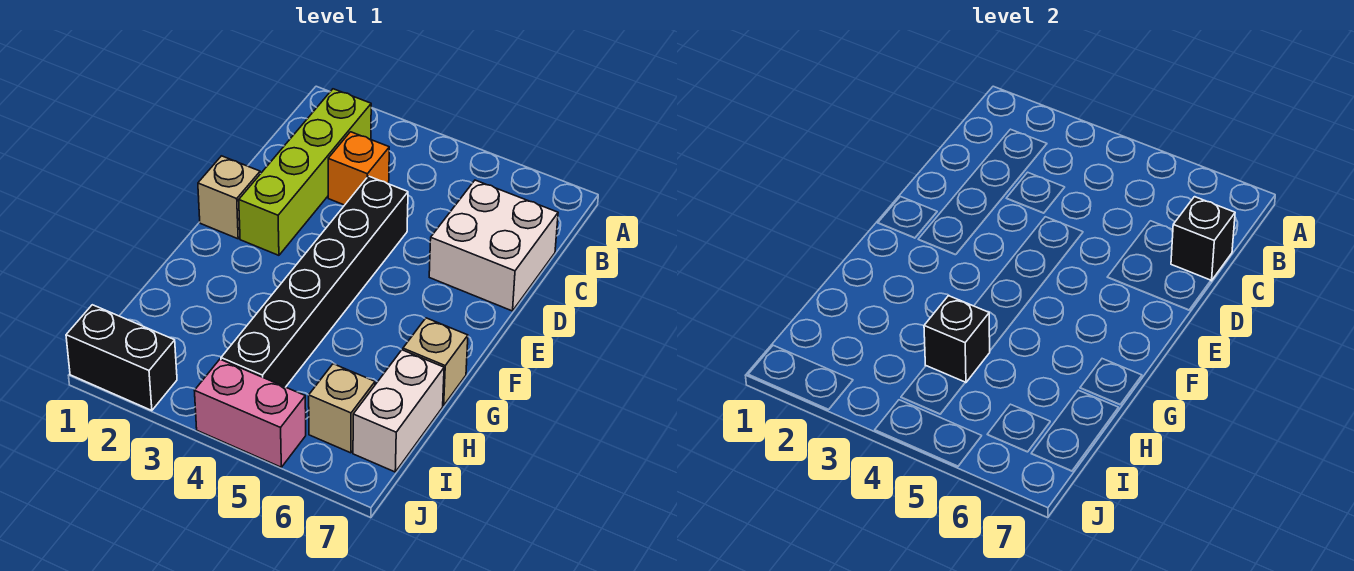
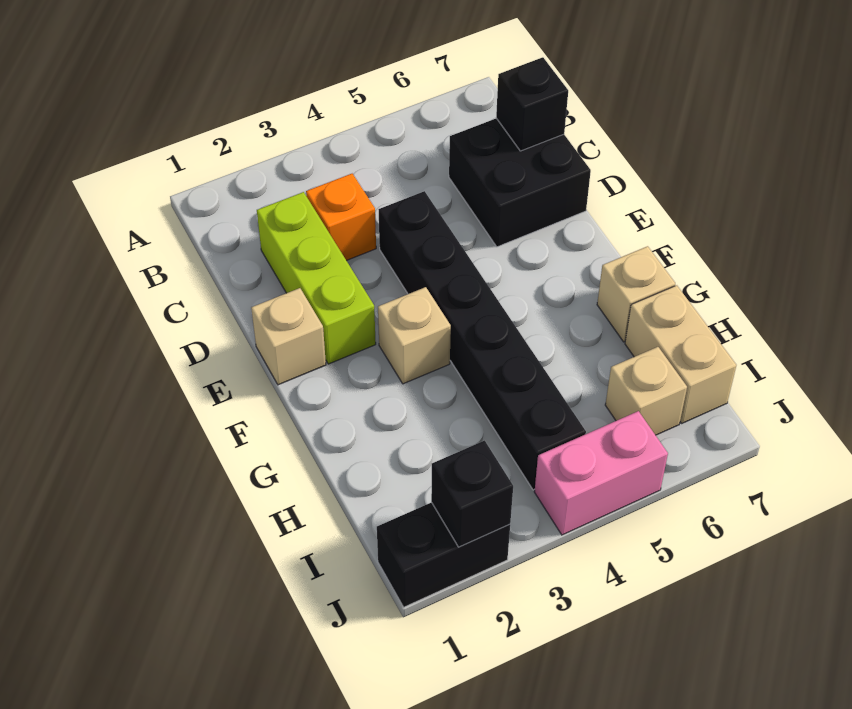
lime brick B2:E2 level 1 -> lime brick C2:E2 level 1
white brick C6:D7 level 1 -> black brick C6:D7 level 1
none -> tan brick F3 level 1
black brick H4 level 2 -> black brick J2 level 2
white brick H7:I7 level 1 -> tan brick H7:I7 level 1

